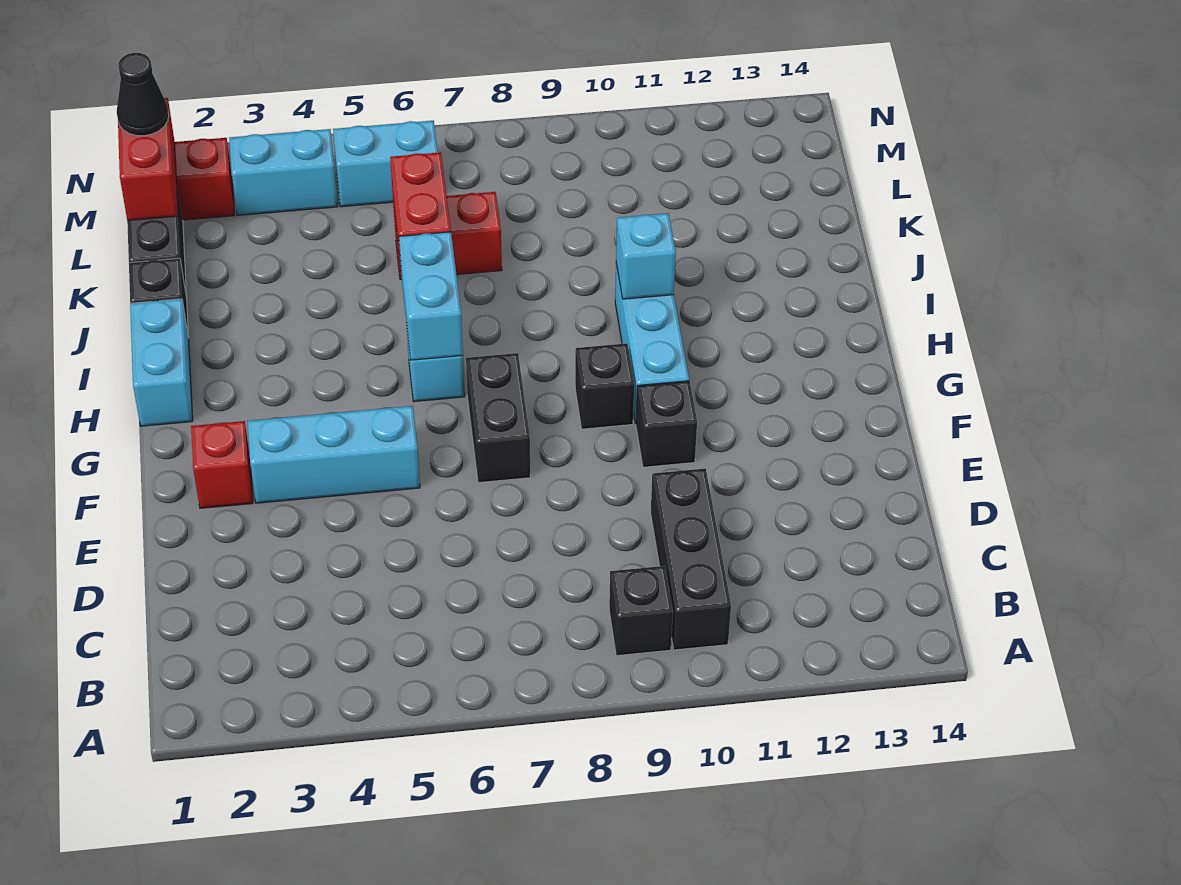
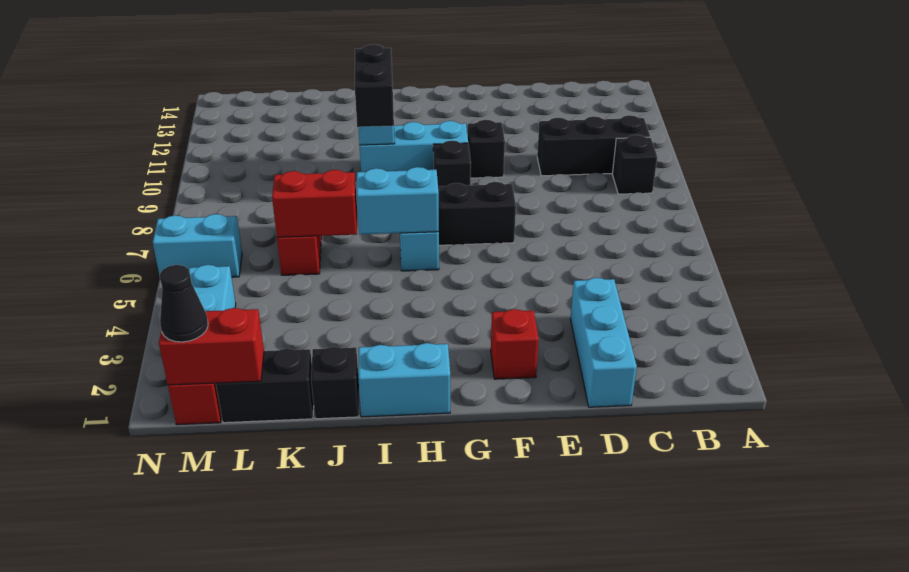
cyan brick F3:F5 level 1 -> cyan brick D1:D3 level 1
none -> black brick I9:I10 level 3
cyan brick M5:M6 level 1 -> cyan brick M6:N6 level 1

